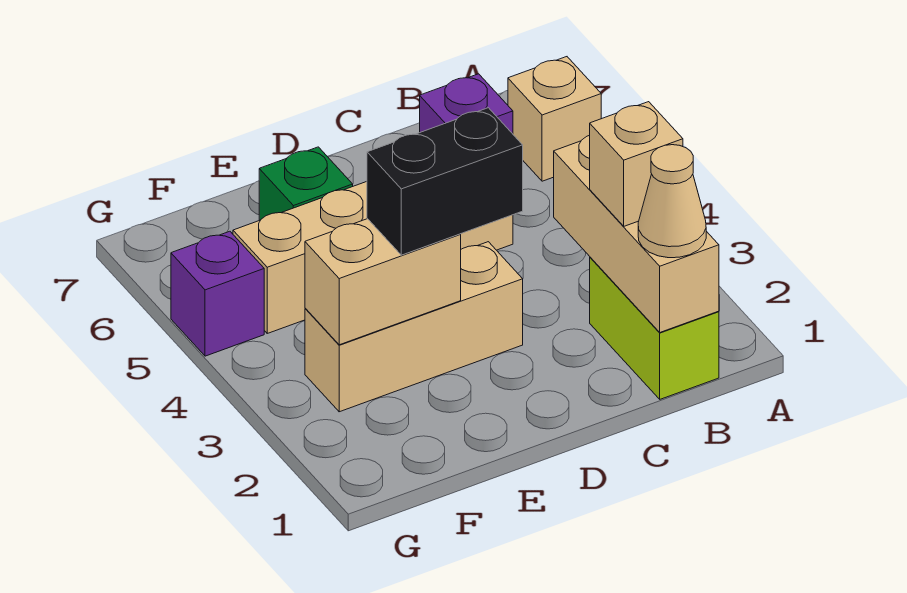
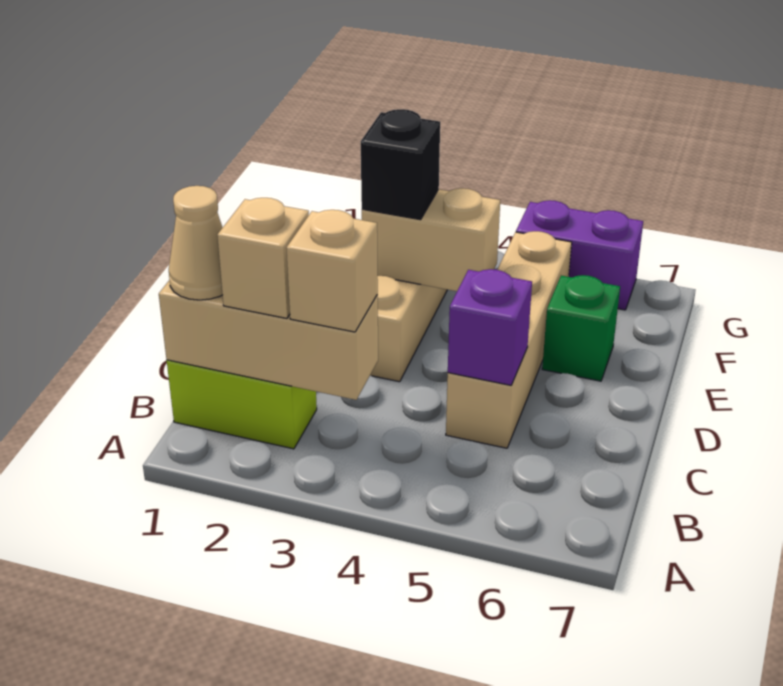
tan brick A6 level 1 -> tan brick B3 level 3
black brick D3:E3 level 3 -> black brick E3 level 3
tan brick E3:F3 level 2 -> tan brick E3:E4 level 2
purple brick G5 level 1 -> purple brick G5:G6 level 1

